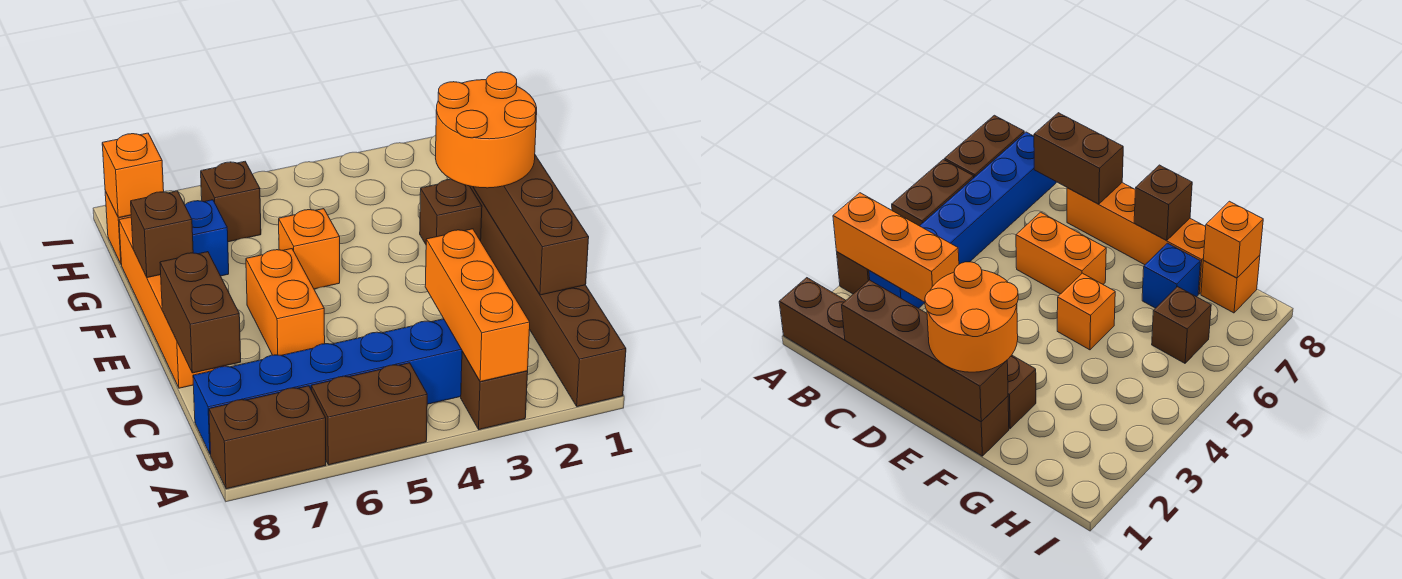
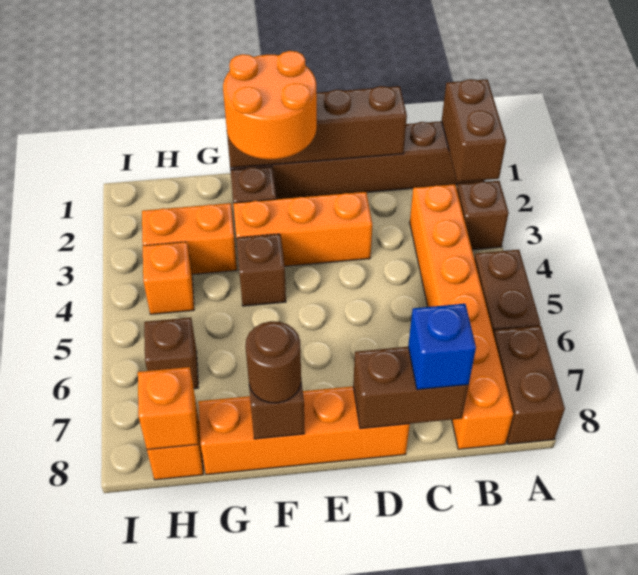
none -> brown brick A1:A2 level 2
orange brick A3:C3 level 2 -> orange brick D3:F3 level 1
blue brick B3:B8 level 1 -> orange brick B3:B8 level 1
orange brick D6:E6 level 1 -> orange brick G3:H3 level 1
none -> brown brick F4 level 1
orange brick F5 level 1 -> orange brick H4 level 1
none -> brown round brick F8 level 3
blue brick G7 level 1 -> blue brick C8 level 3

